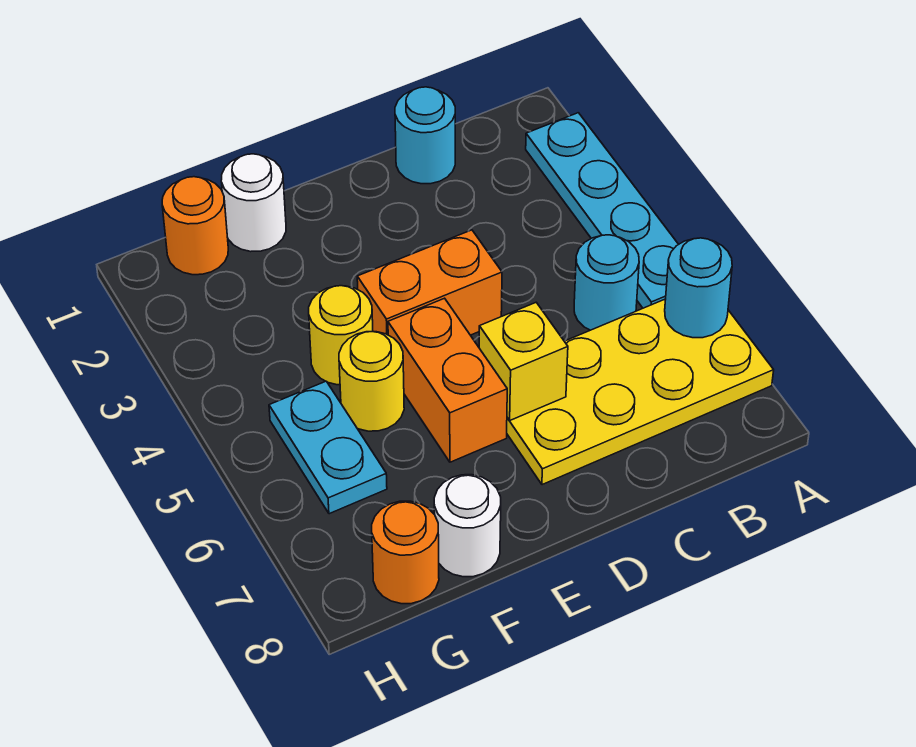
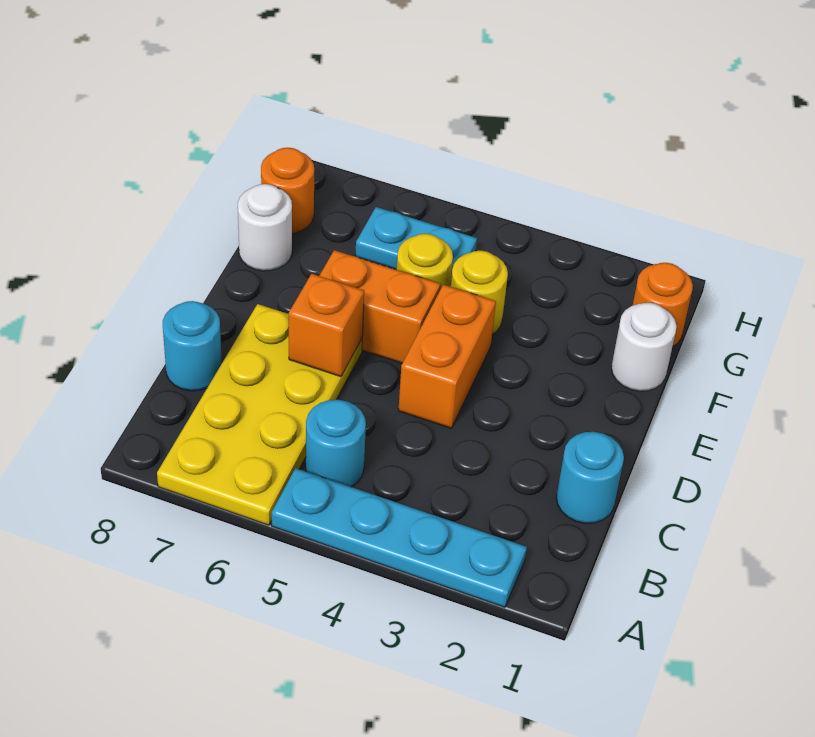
cyan round brick A6 level 2 -> cyan round brick C8 level 1
yellow brick D6 level 2 -> orange brick D6 level 2

